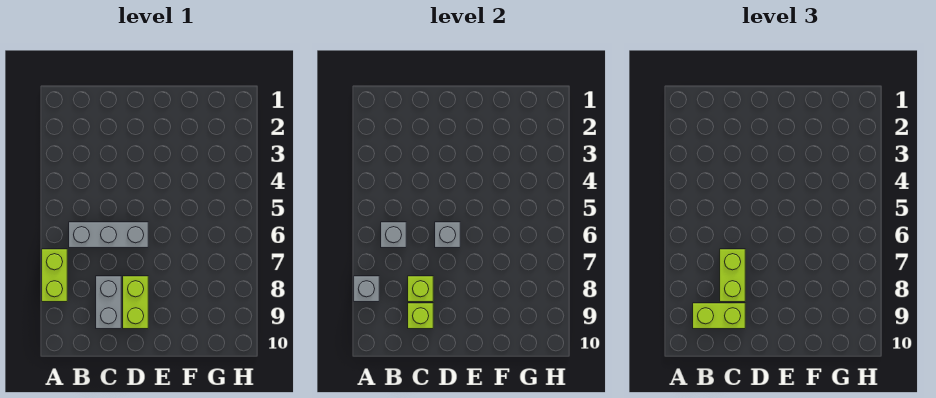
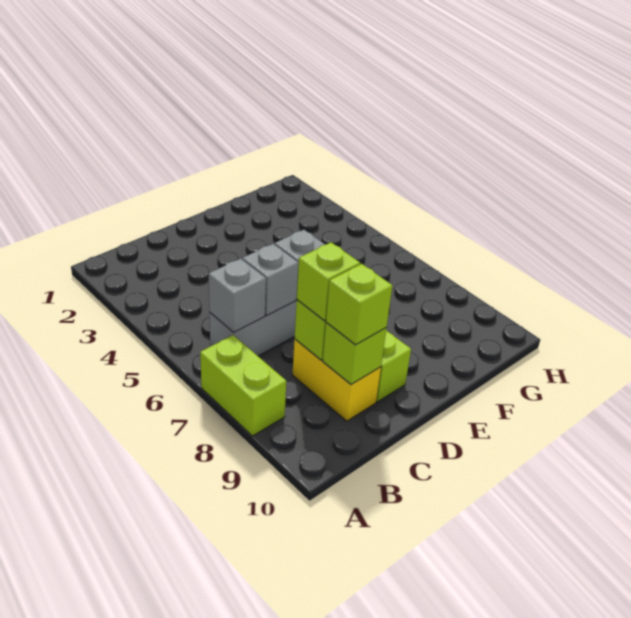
grey brick A8 level 2 -> grey brick C6 level 2
lime brick B9:C9 level 3 -> lime brick C9 level 3
lime brick C7:C8 level 3 -> lime brick C8 level 3
grey brick C8:C9 level 1 -> yellow brick C8:C9 level 1

